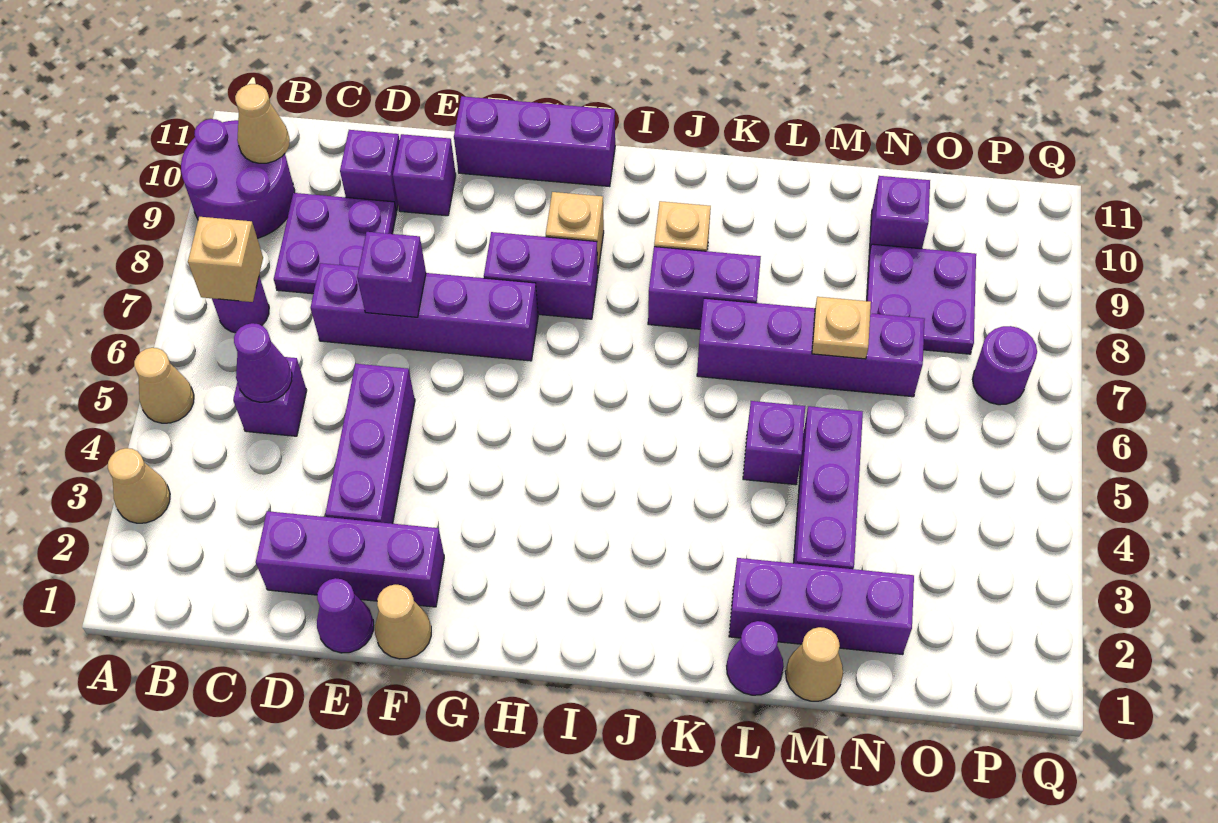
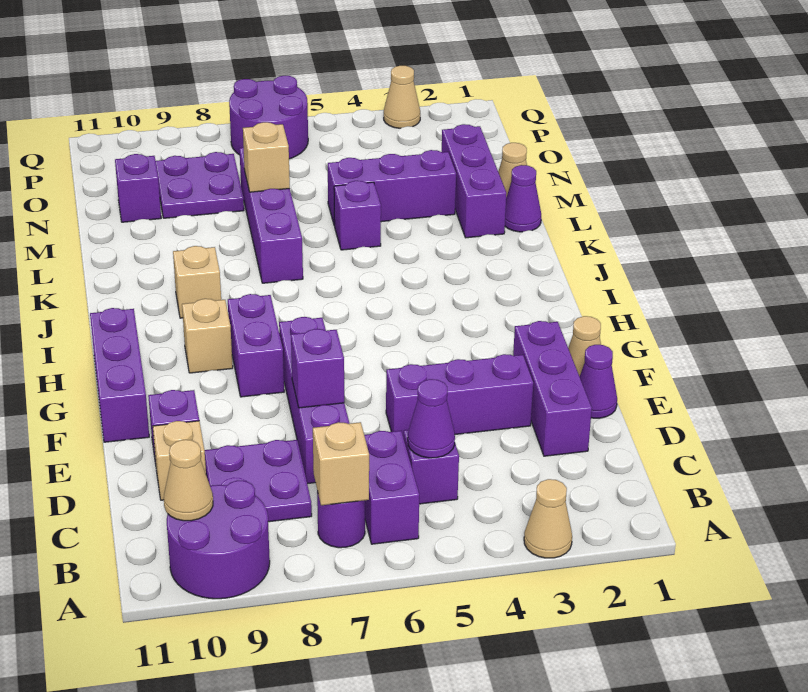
tan cone A5 level 1 -> tan cone Q3 level 1
purple brick D10 level 1 -> tan brick D10 level 1
purple brick J8:K8 level 1 -> purple brick B6:C6 level 1
tan plate M7 level 2 -> tan brick M7 level 2
purple round brick P7 level 1 -> purple round brick P6:Q7 level 1

